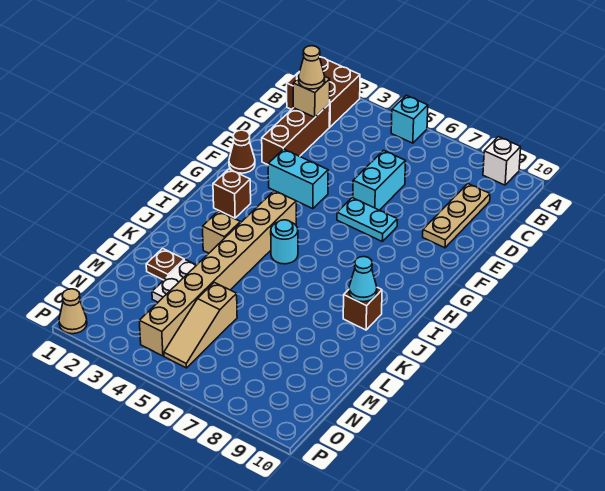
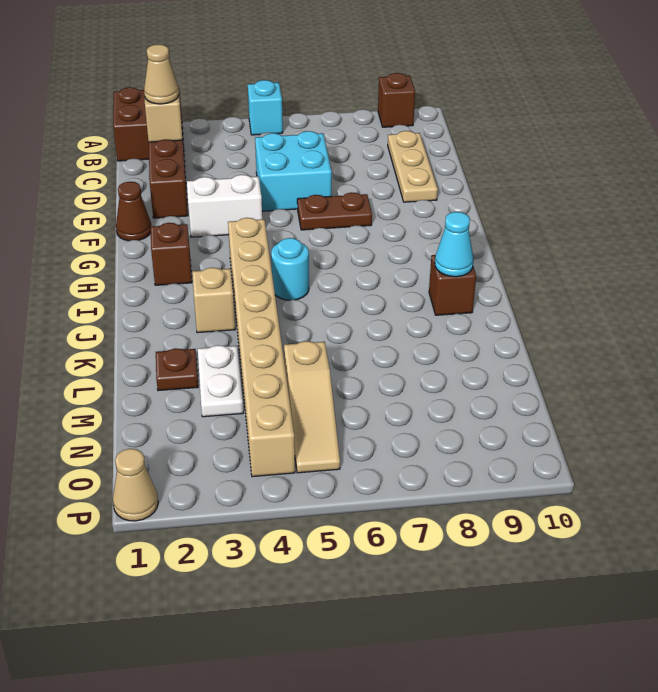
white brick A9 level 1 -> brown brick A9 level 1
cyan brick D6:E6 level 1 -> cyan brick D5:E6 level 1
cyan brick F3:F4 level 1 -> white brick F3:F4 level 1
cyan plate F6:F7 level 1 -> brown plate F6:F7 level 1

